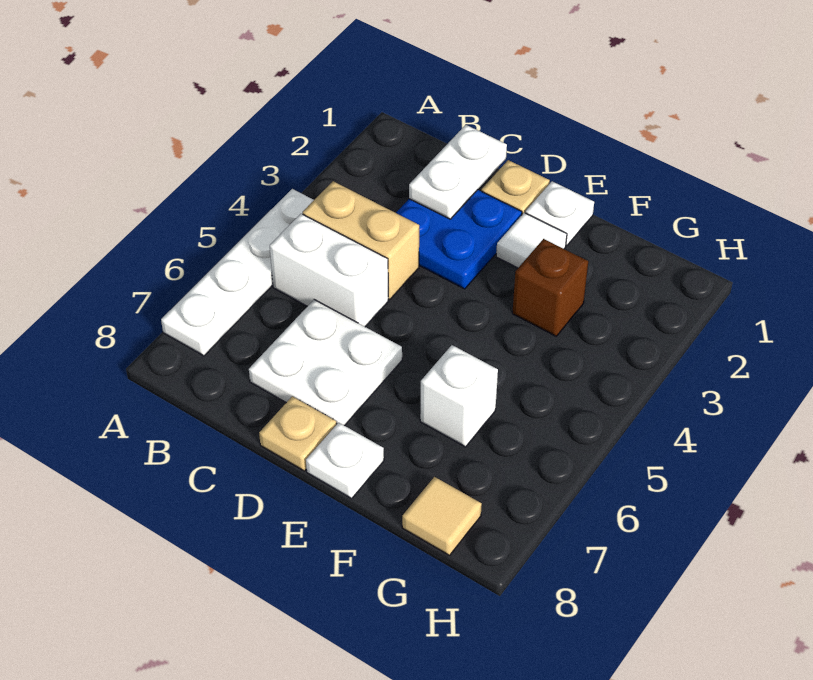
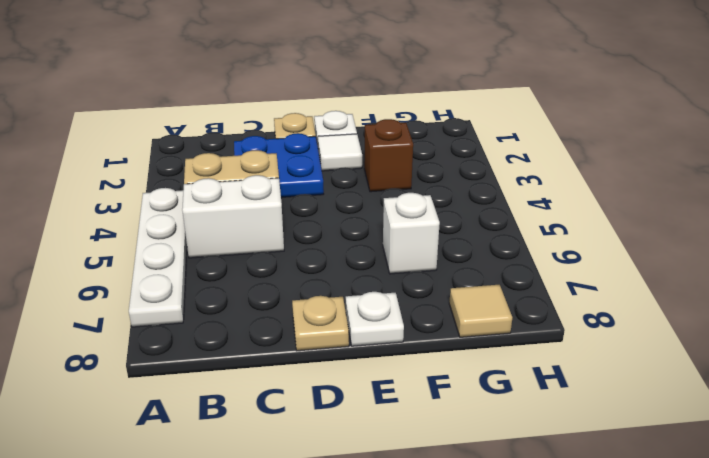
white plate C1:C2 level 2 -> none
white plate C6:D7 level 1 -> none

